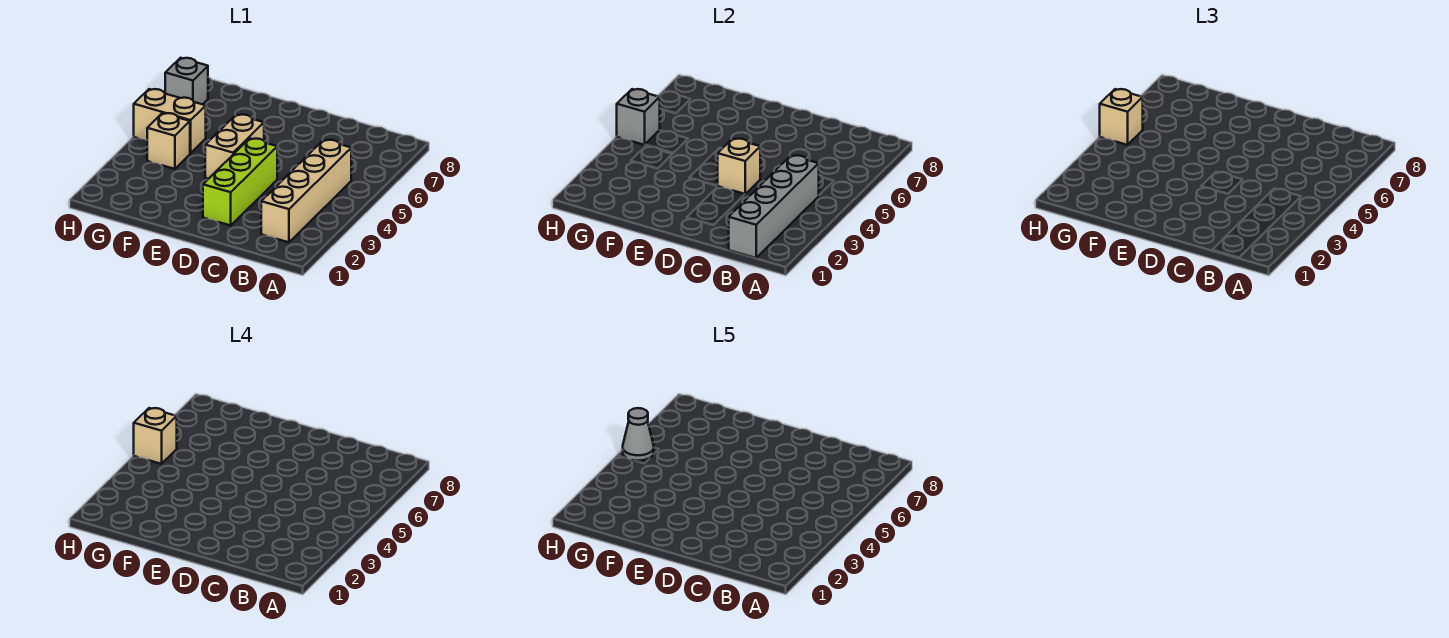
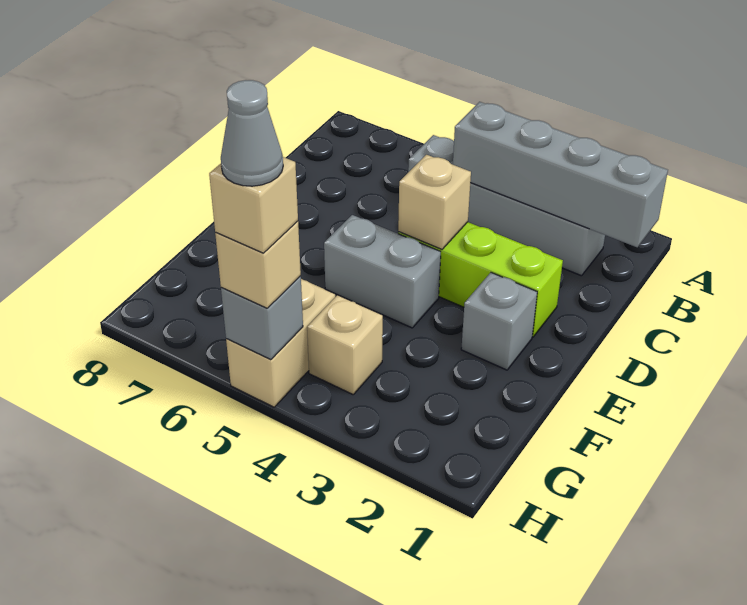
tan brick B2:B5 level 1 -> grey brick B2:B5 level 1
tan brick E4:E5 level 1 -> grey brick E4:E5 level 1
grey brick H7 level 1 -> grey brick E2 level 1

